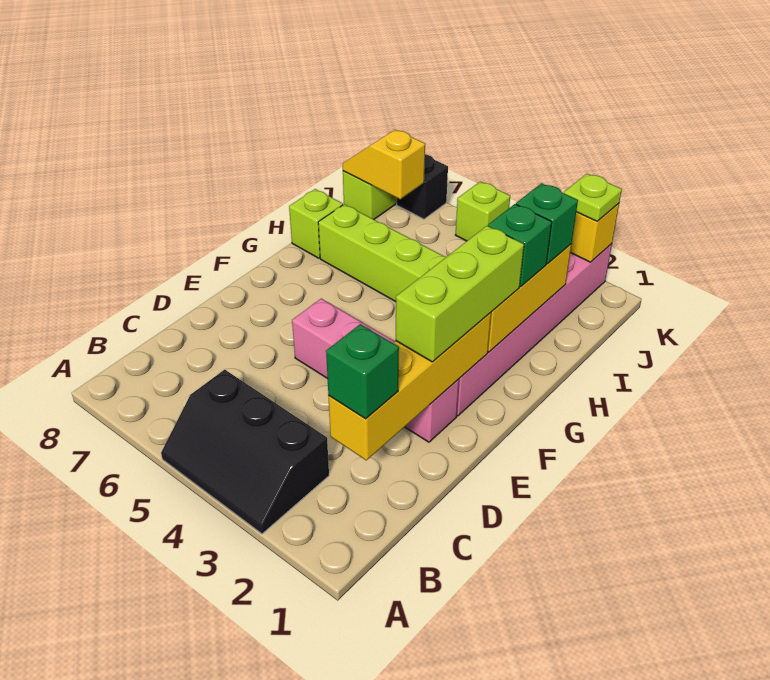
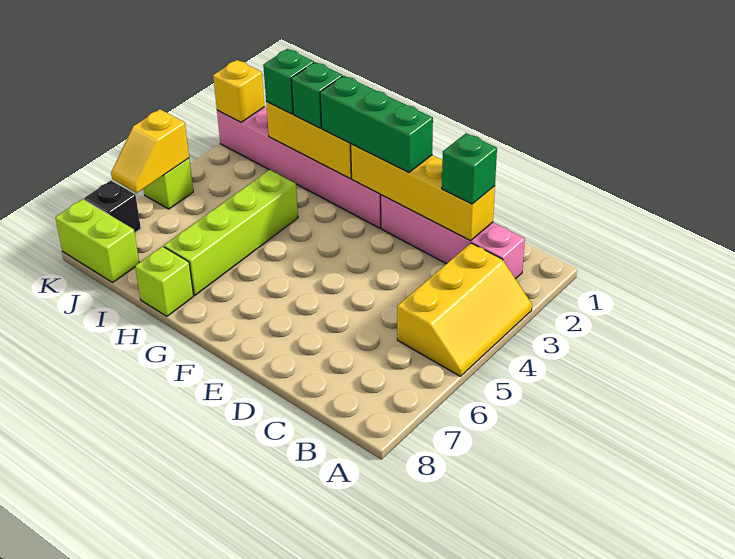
black slope A3:B5 level 1 top B -> yellow slope A3:B5 level 1 top B
pink brick E2:E5 level 1 -> pink brick B2:E2 level 1
lime brick E2:G2 level 3 -> green brick E2:G2 level 3
yellow slope J7:J8 level 2 top 7 -> yellow slope K5:K6 level 2 top 5
lime plate K2 level 3 -> none

